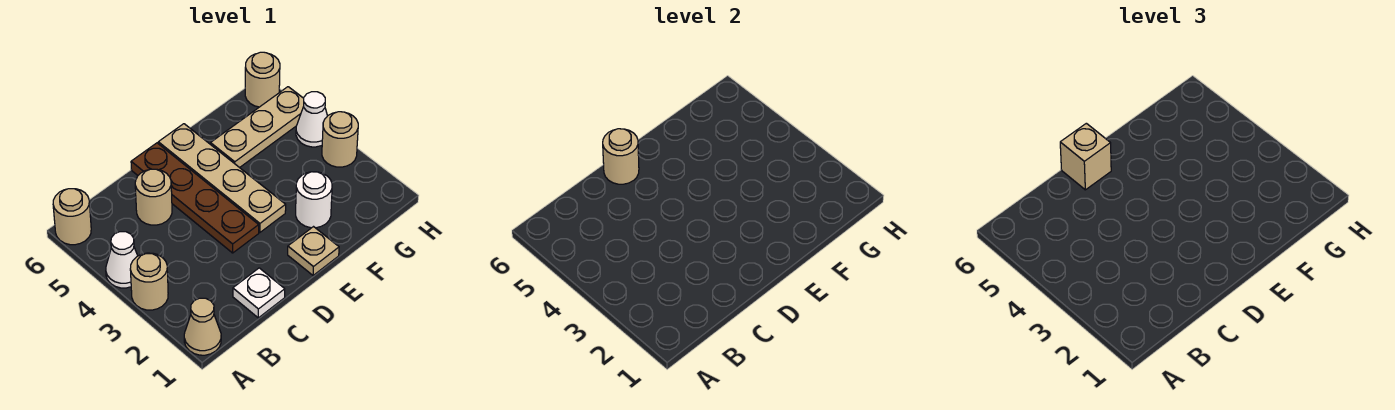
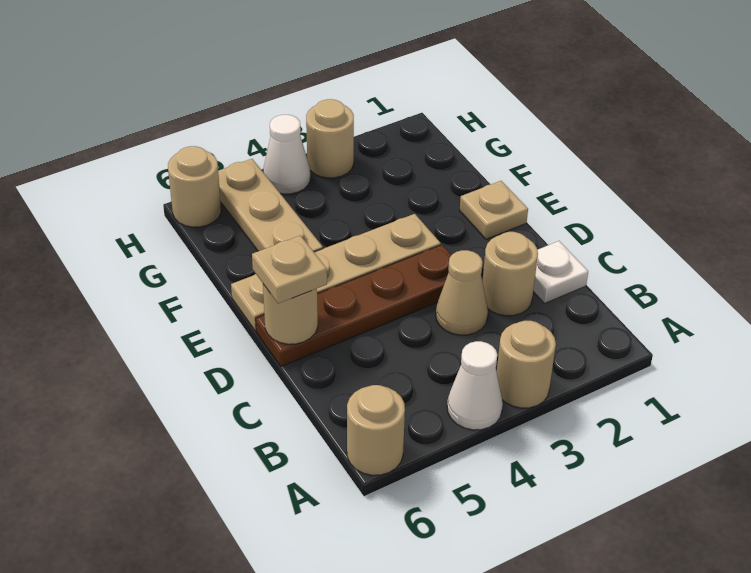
tan cone A1 level 1 -> tan cone C3 level 1
tan round brick C5 level 1 -> tan round brick C2 level 1
tan brick D6 level 3 -> tan plate D6 level 3
white round brick F2 level 1 -> none

